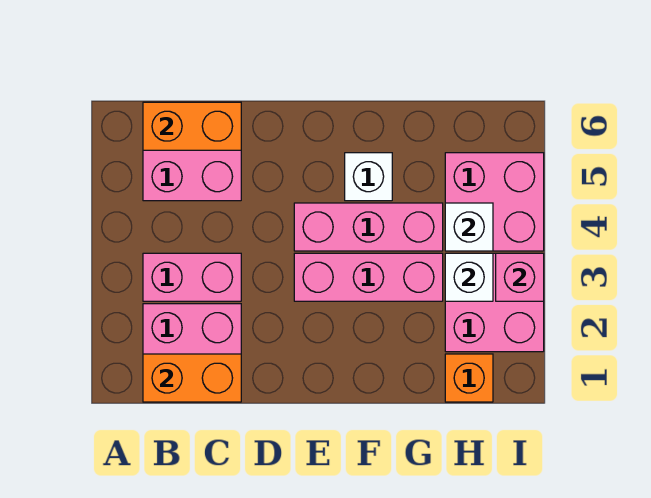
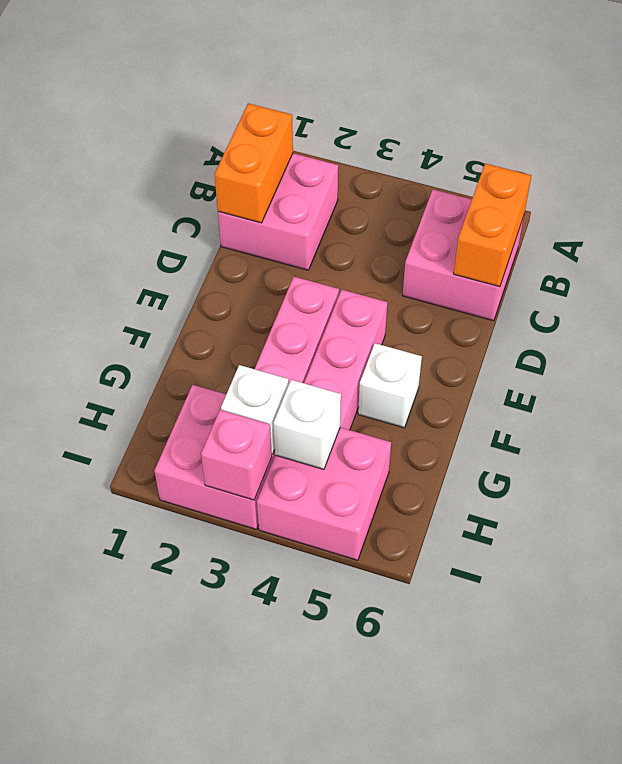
pink brick B3:C3 level 1 -> none
orange brick H1 level 1 -> none

